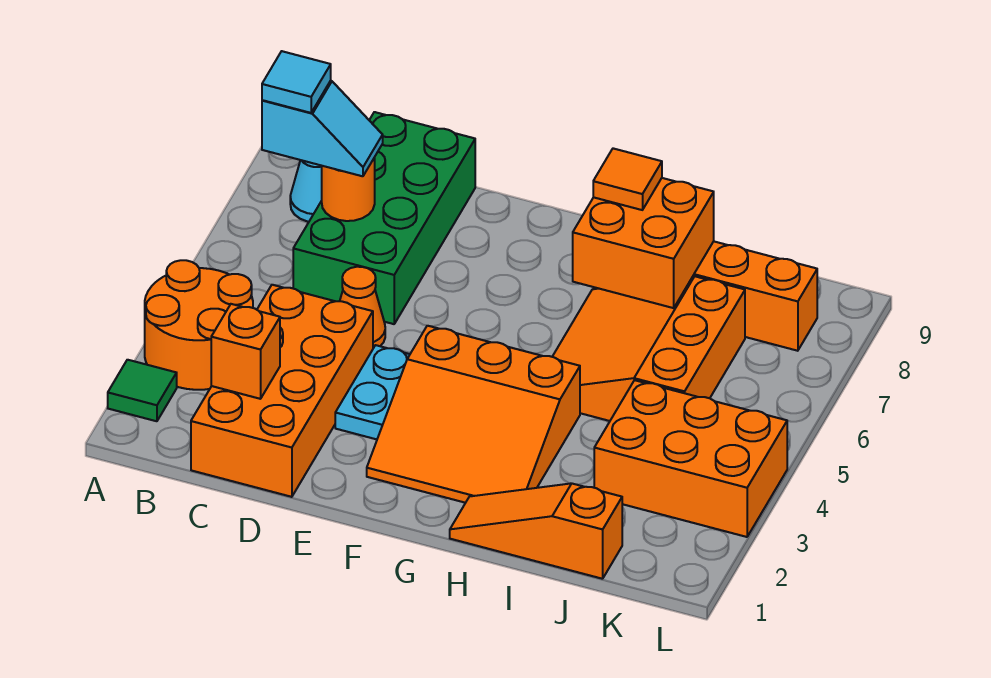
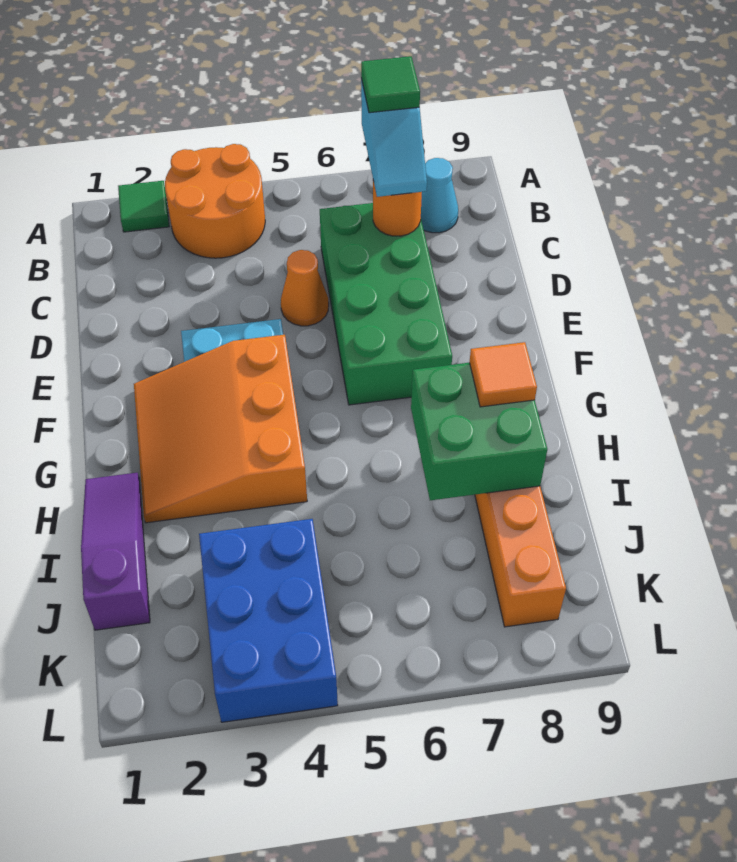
cyan tile B7 level 4 -> green tile B7 level 4
orange brick C1:D4 level 1 -> none
orange brick C2 level 2 -> none
green brick C6:D9 level 1 -> green brick C6:F7 level 1
orange slope H1:J1 level 1 top J -> purple slope H1:J1 level 1 top J
orange slope H5:J7 level 1 top J -> none
orange brick H7:I8 level 2 -> green brick H7:I8 level 2
orange brick J3:L4 level 1 -> blue brick J3:L4 level 1

